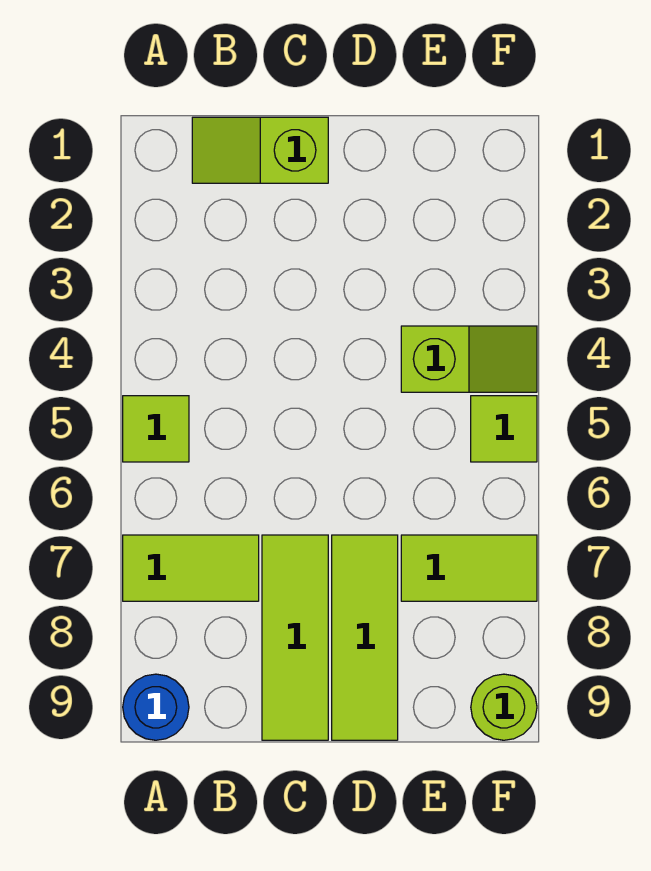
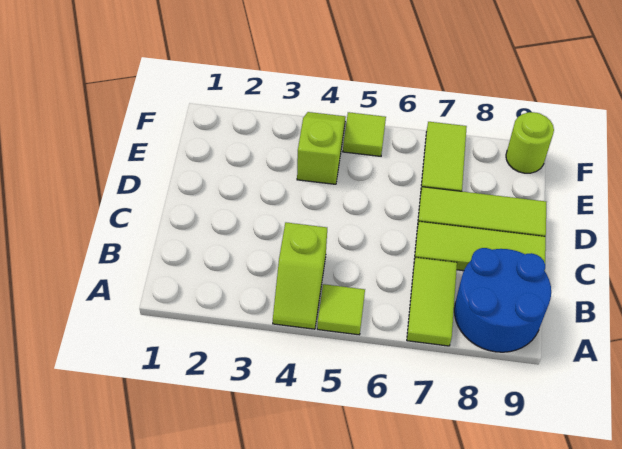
blue round brick A9 level 1 -> blue round brick A8:B9 level 1
lime slope B1:C1 level 1 top C -> lime slope A4:B4 level 1 top B

